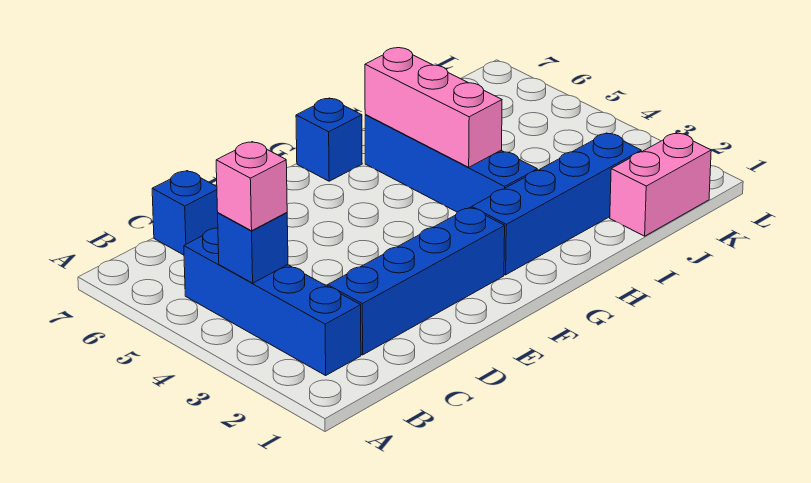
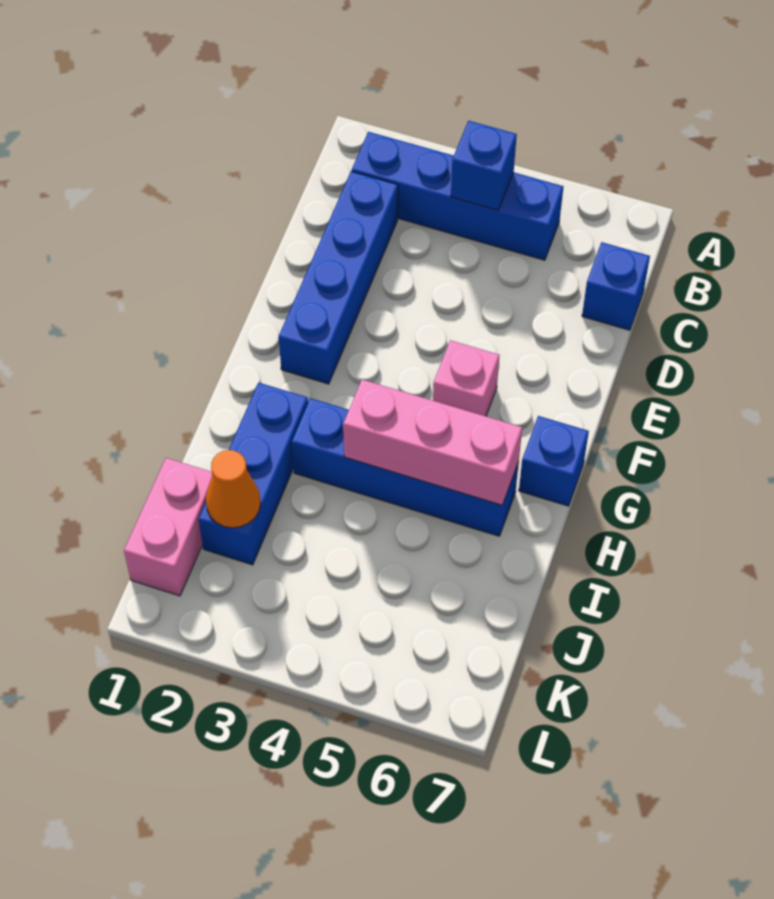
pink brick B4 level 3 -> pink brick F5 level 1
blue brick G2:J2 level 1 -> blue brick H2:J2 level 1
none -> orange cone J2 level 2

